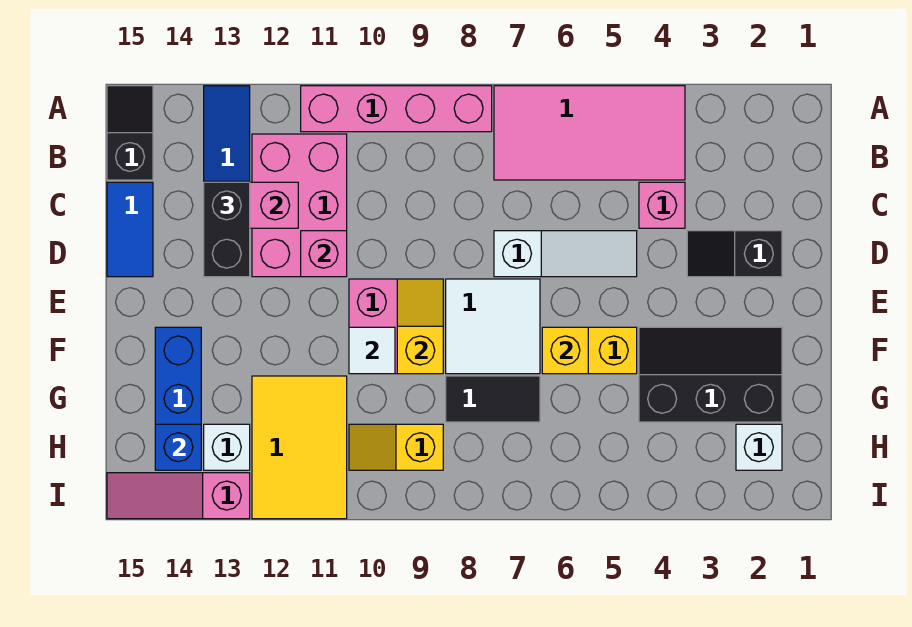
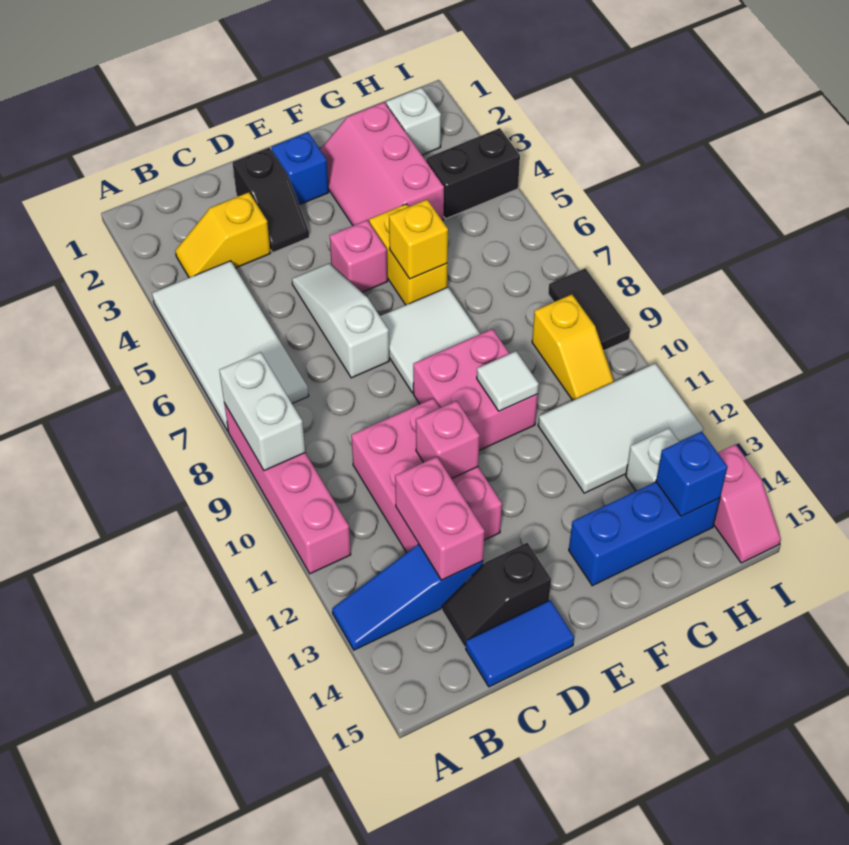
pink tile A4:B7 level 1 -> white tile A4:B7 level 1
none -> white brick A8:A9 level 2
black slope A15:B15 level 1 top B -> black slope C14:D14 level 1 top D
pink brick B11:D12 level 1 -> pink brick C10:D12 level 1
pink brick C4 level 1 -> pink brick E5 level 1
black brick C13:D13 level 3 -> black brick H4:I4 level 1
none -> blue brick E2 level 1
yellow slope E9:F9 level 2 top F -> yellow slope B3:C3 level 1 top C
black slope F2:G4 level 1 top G -> pink slope F2:G4 level 1 top G
black tile G7:G8 level 1 -> black tile I8:I9 level 1
yellow tile G11:I12 level 1 -> white tile G11:I12 level 1
pink slope I13:I15 level 1 top 13 -> pink slope I14:I15 level 1 top 14

